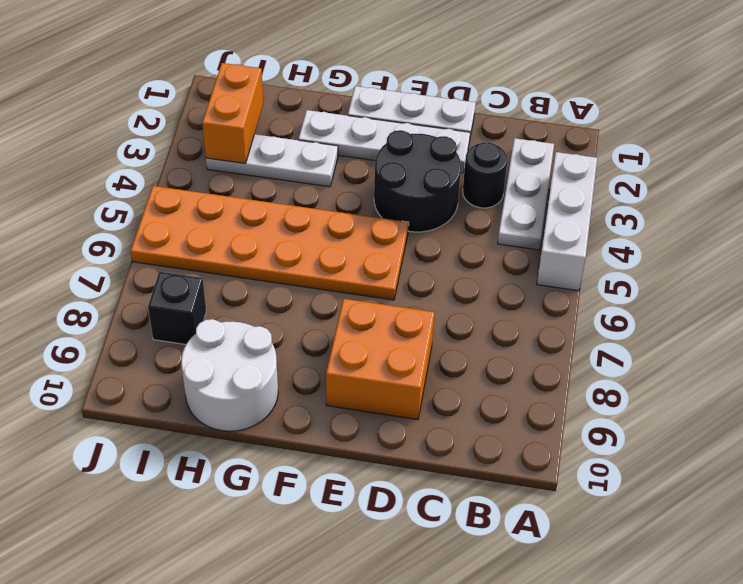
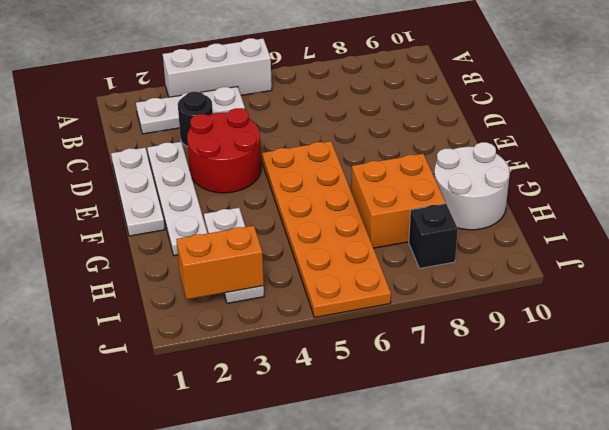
black round brick D3:E4 level 1 -> red round brick D3:E4 level 1
orange brick D8:E9 level 1 -> orange brick G7:H8 level 1

